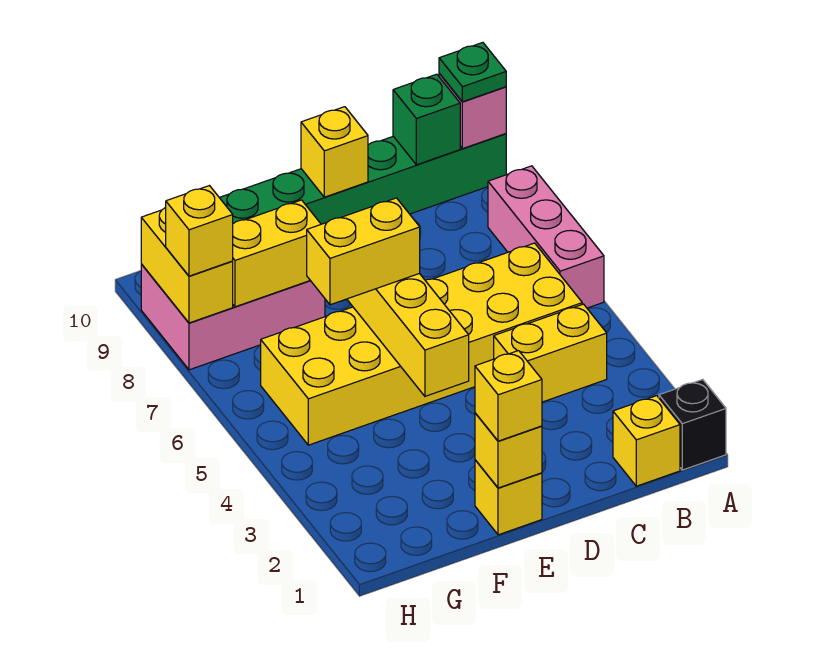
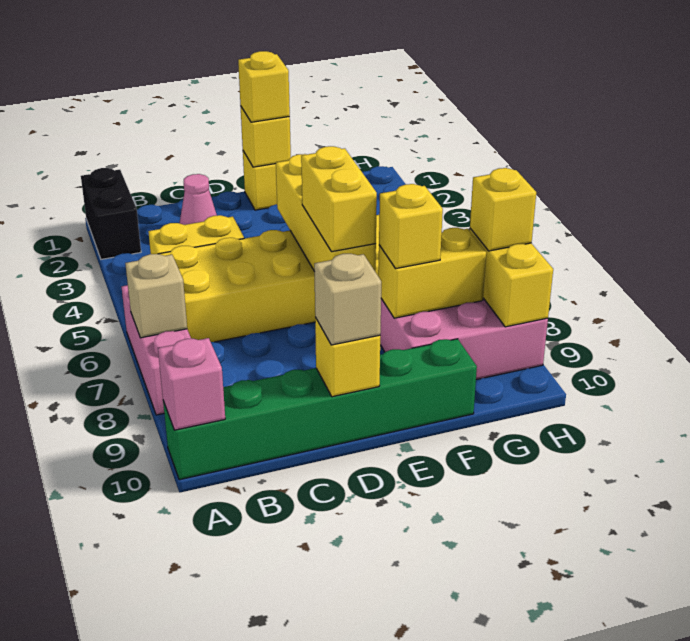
black brick A1 level 1 -> black brick A1:A2 level 1
none -> tan brick A7 level 2
green plate A10 level 3 -> none
yellow brick B1 level 1 -> yellow brick F8 level 3
green brick B10 level 2 -> none
none -> pink cone C2 level 1
none -> tan brick D10 level 3
yellow brick E6:F6 level 3 -> yellow brick E6:E7 level 3

